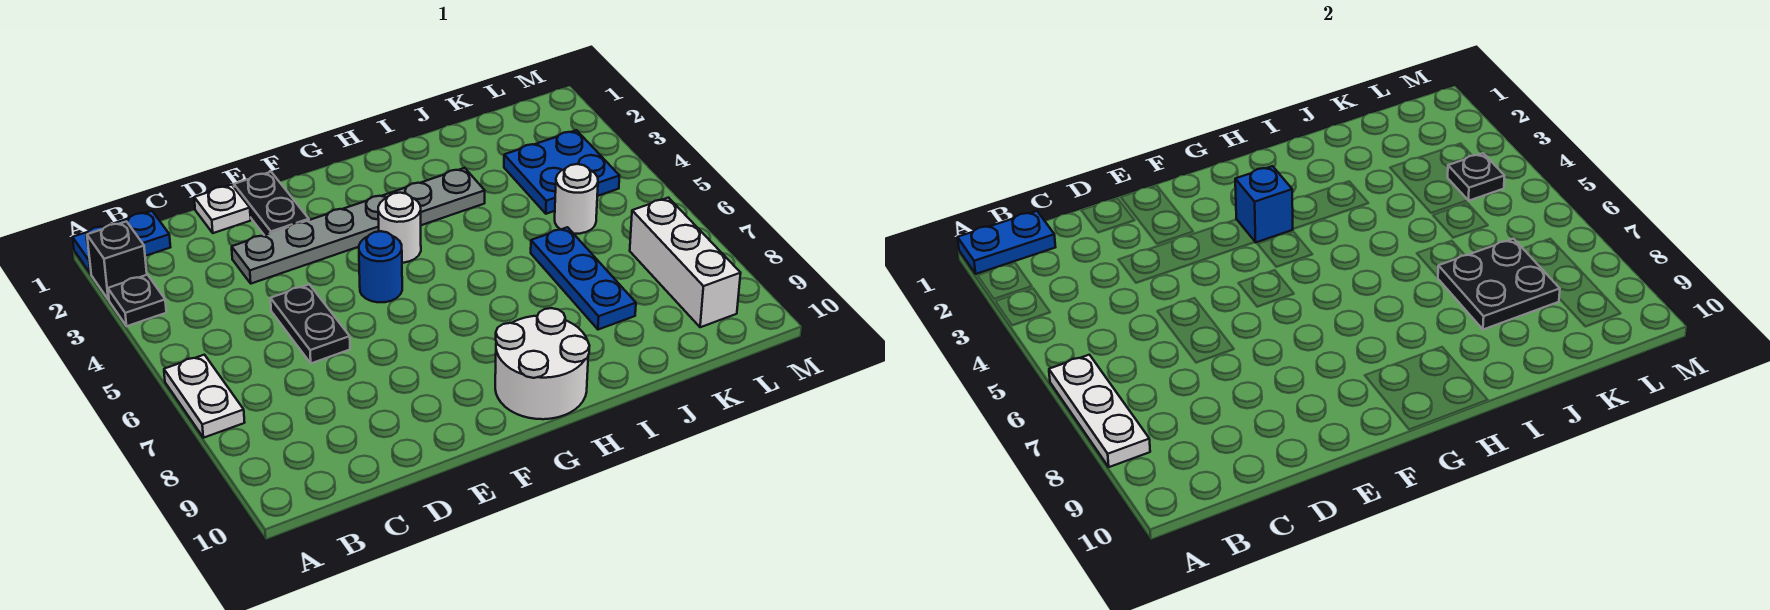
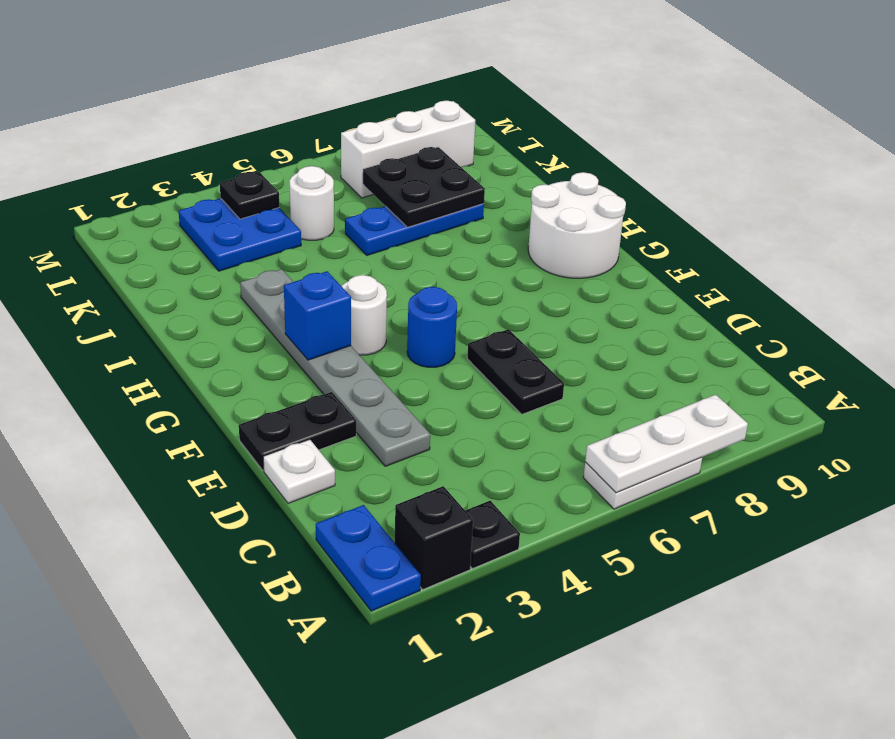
blue plate A1:B1 level 2 -> none
black plate D5:D6 level 1 -> black plate D6:E6 level 1

